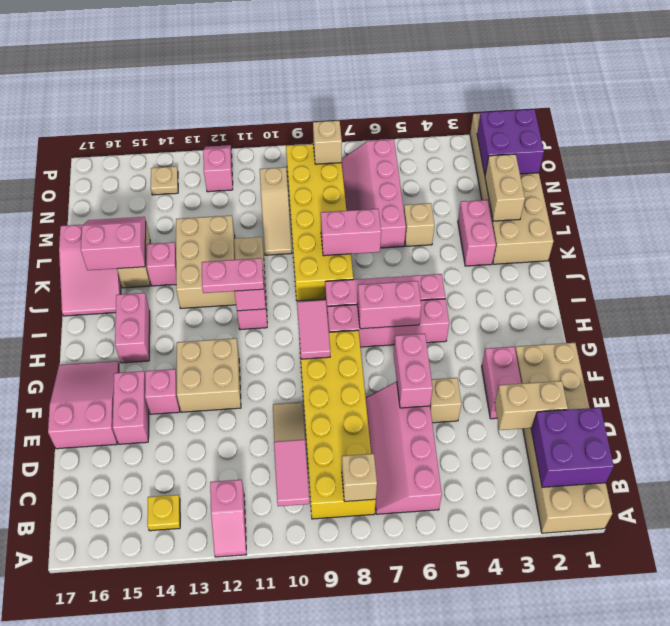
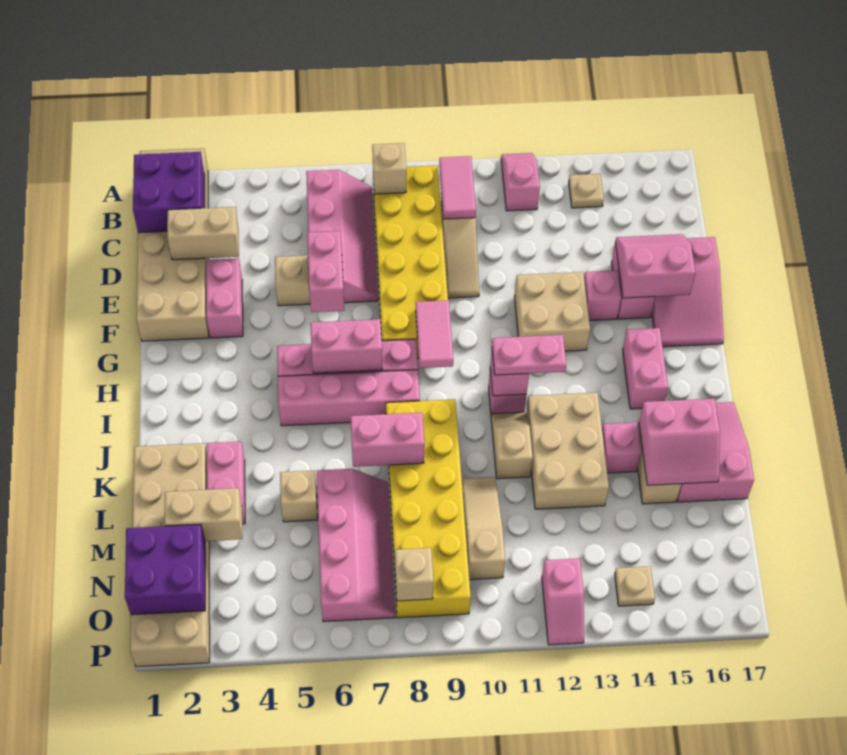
yellow plate B14 level 1 -> tan plate B14 level 1
none -> pink slope E15:F16 level 2 top F
tan brick L2:M2 level 2 -> tan brick M2:M3 level 2

